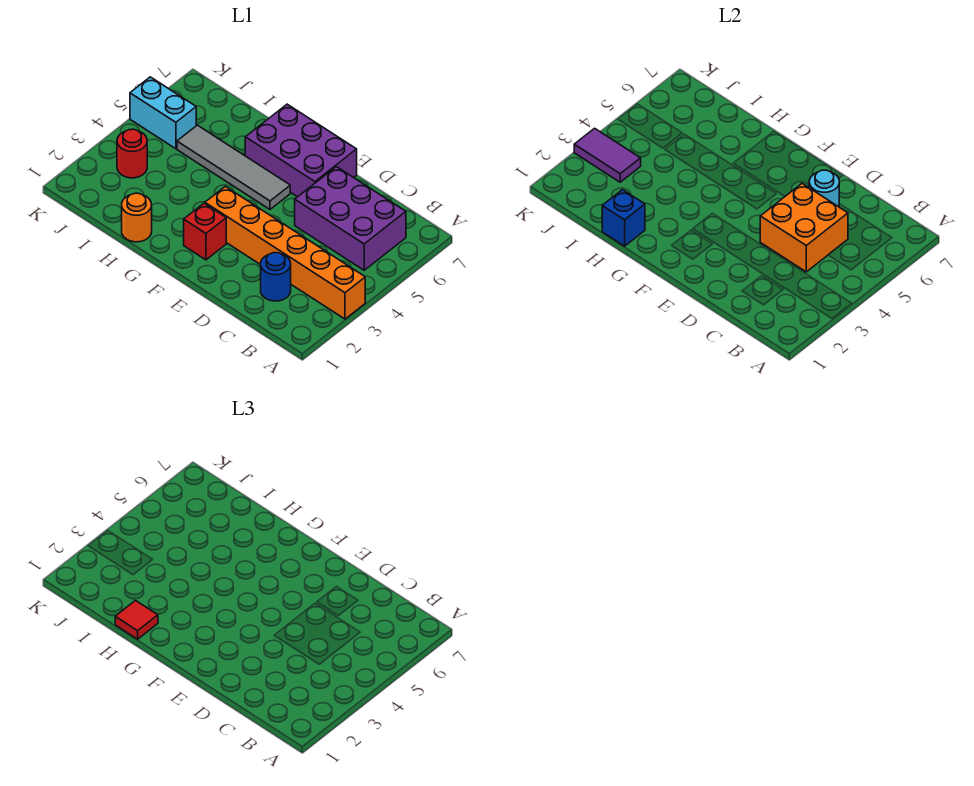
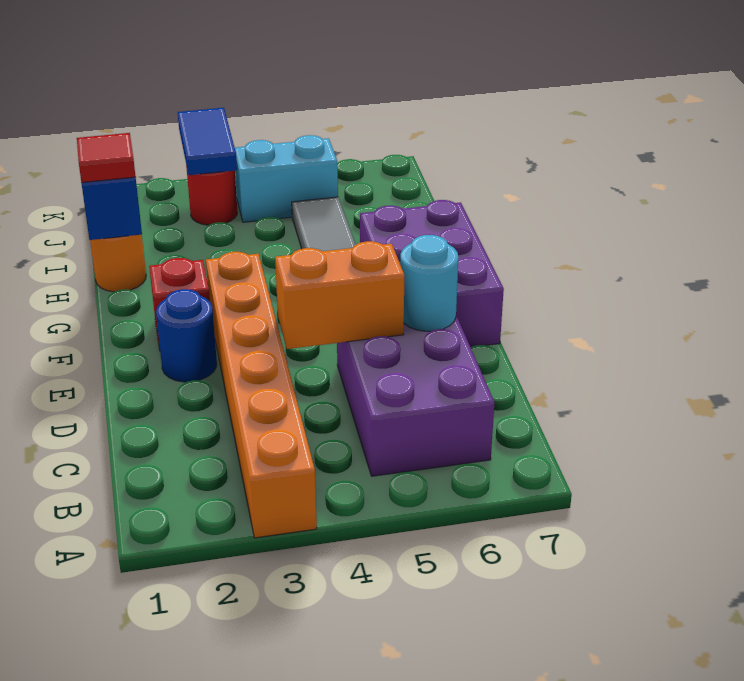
blue round brick C2 level 1 -> blue round brick E2 level 1
orange brick C4:D5 level 2 -> orange brick D4:D5 level 2
purple tile J3:K3 level 2 -> blue tile J3:K3 level 2
cyan brick J5:K5 level 1 -> cyan brick J4:J5 level 1

